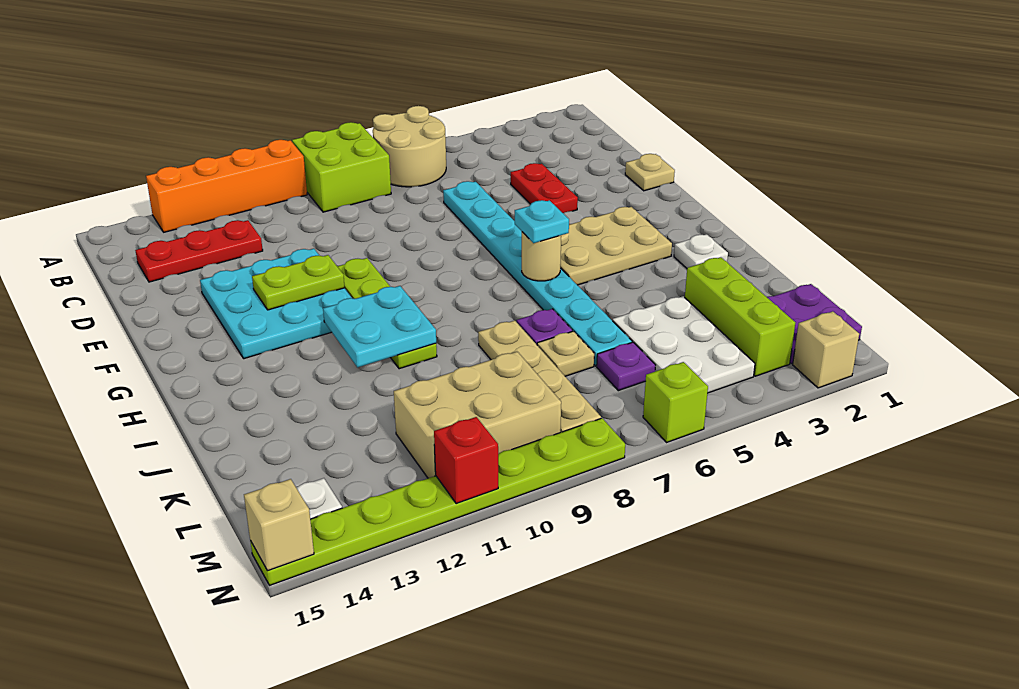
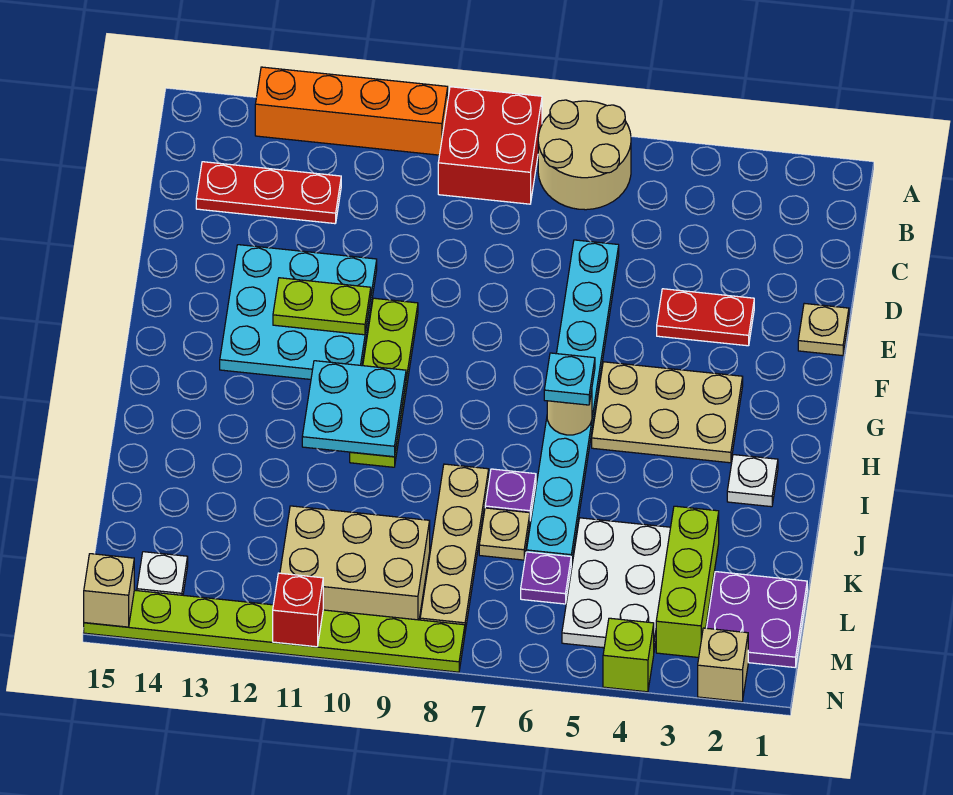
lime brick A8:B9 level 1 -> red brick A8:B9 level 1
red plate D4:E4 level 1 -> red plate E3:E4 level 1
lime brick N6 level 1 -> lime brick N4 level 1

